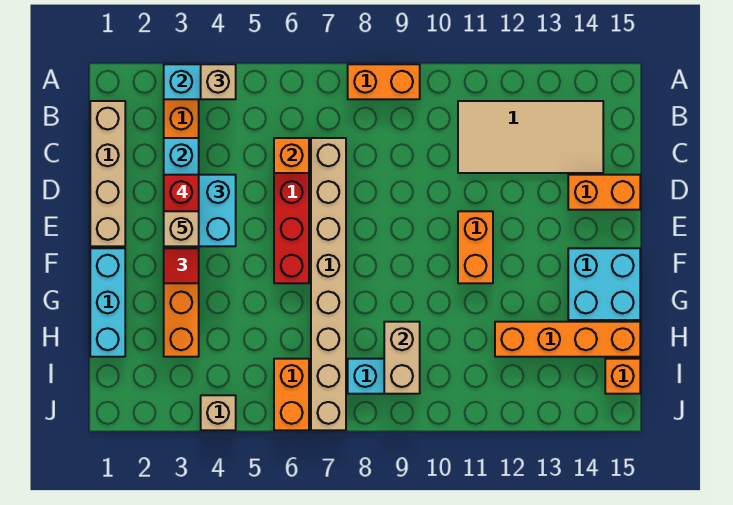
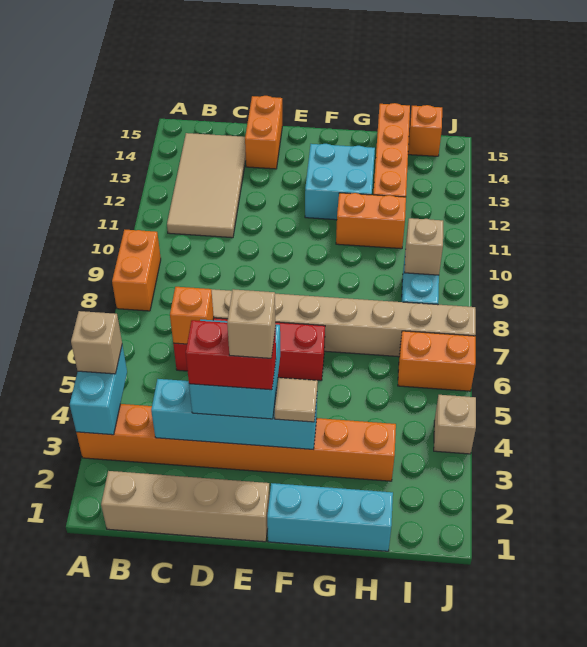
orange brick E11:F11 level 1 -> orange brick G11:H11 level 1
red tile F3 level 3 -> tan tile F3 level 3
cyan brick F14:G15 level 1 -> cyan brick F12:G13 level 1
tan brick H9:I9 level 2 -> tan brick I9 level 2

